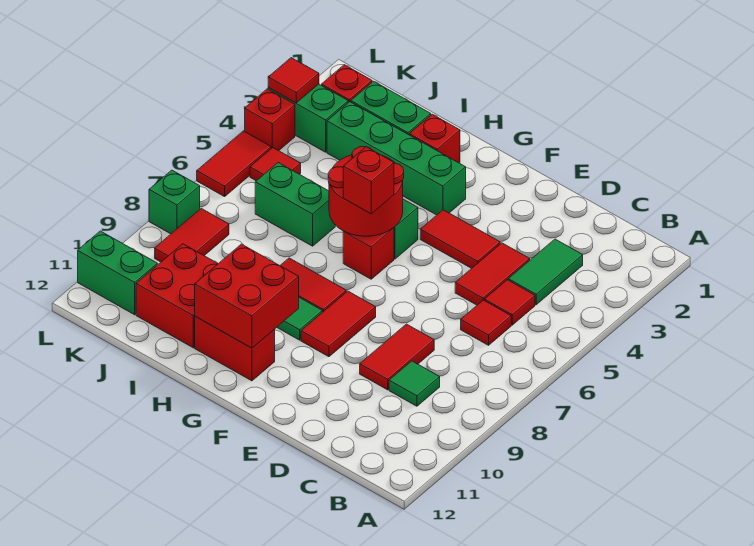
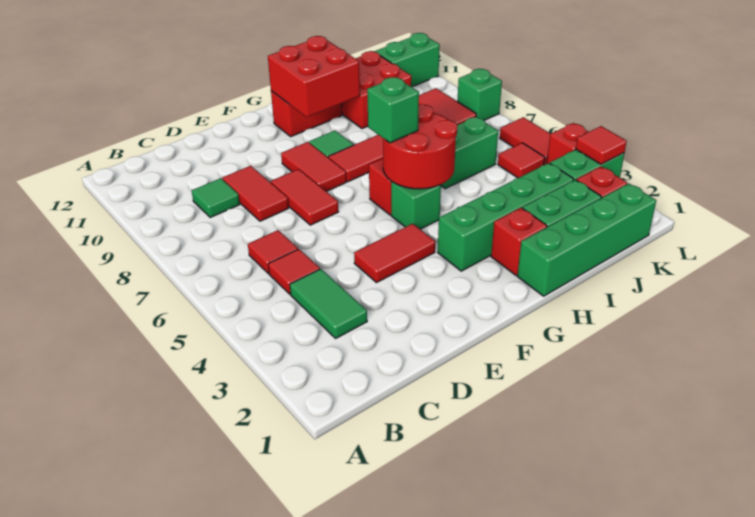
red tile D4:D5 level 1 -> red tile E7:E8 level 1
red brick G6 level 3 -> green brick G6 level 3
none -> green brick H1:K1 level 1

